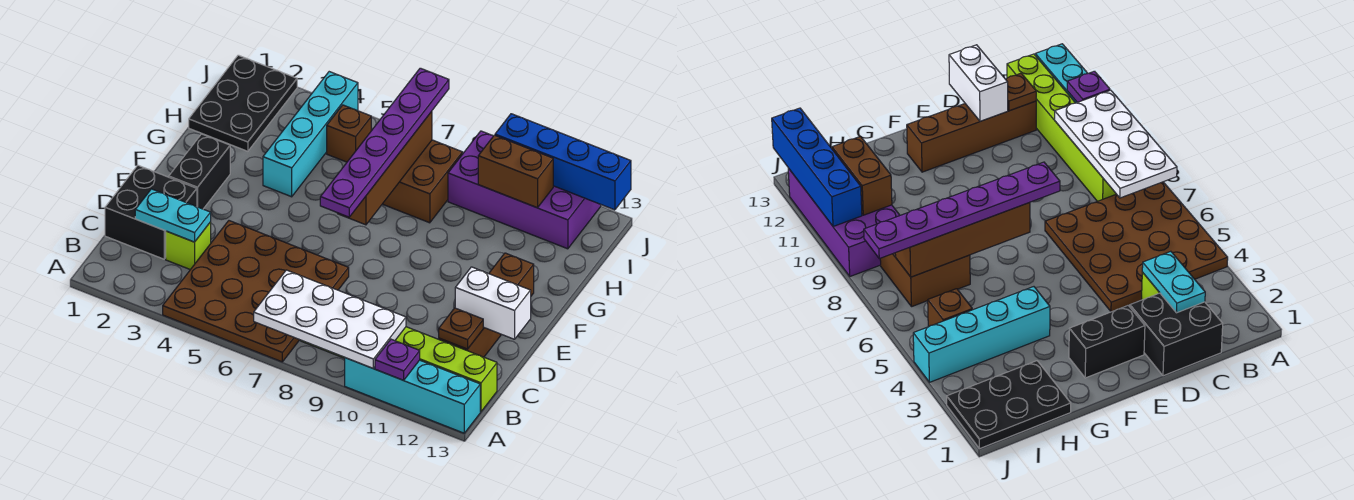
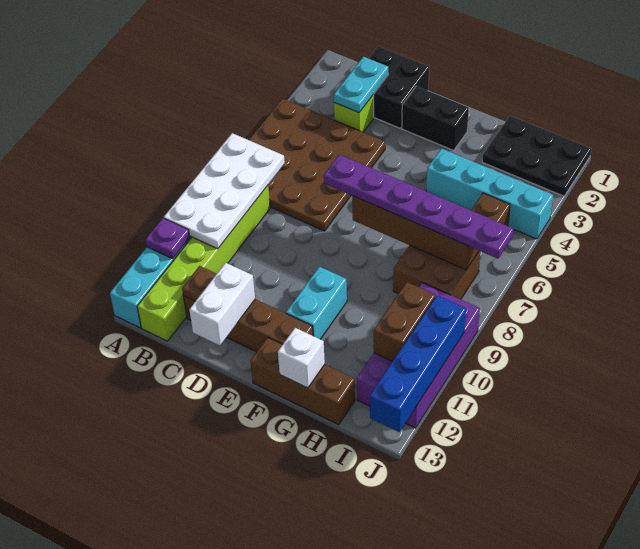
none -> cyan brick F10:F11 level 1
none -> brown brick F13:H13 level 1
none -> white brick G13 level 2

